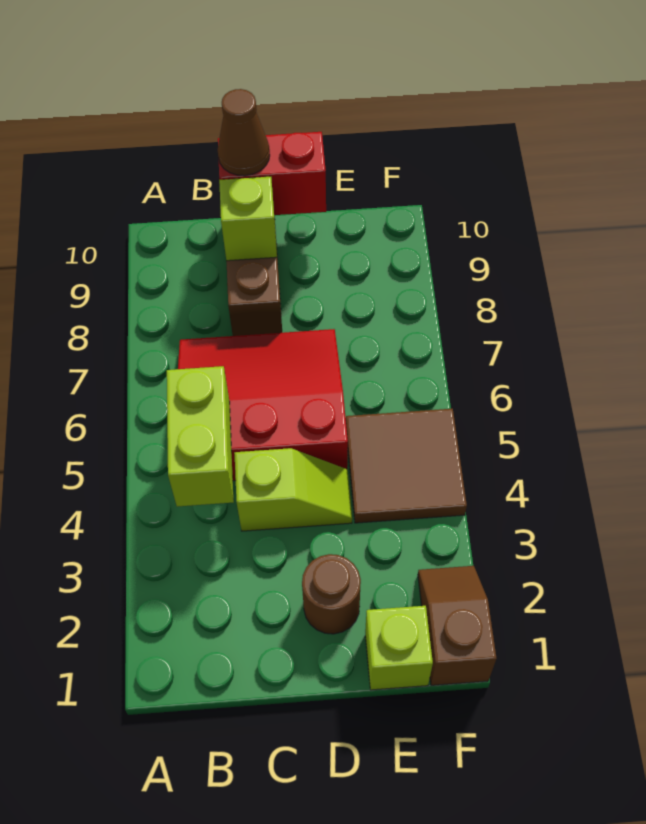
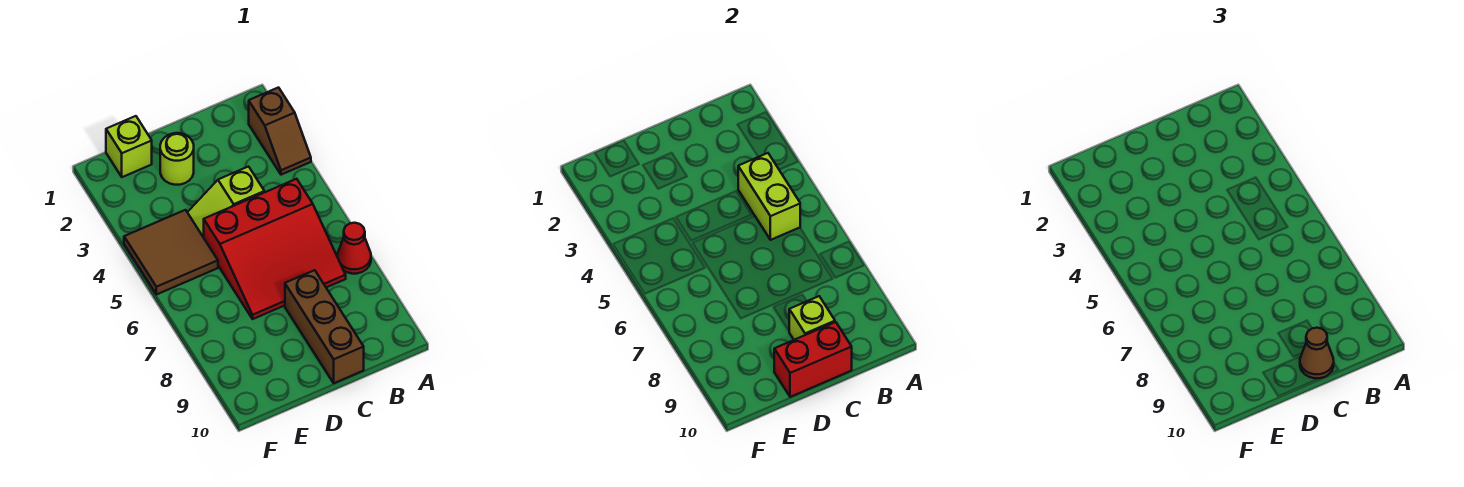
none -> red cone A7 level 1
brown round brick D2 level 1 -> lime round brick D2 level 1
brown slope F1:F2 level 1 top 1 -> brown slope A2:A3 level 1 top 2

